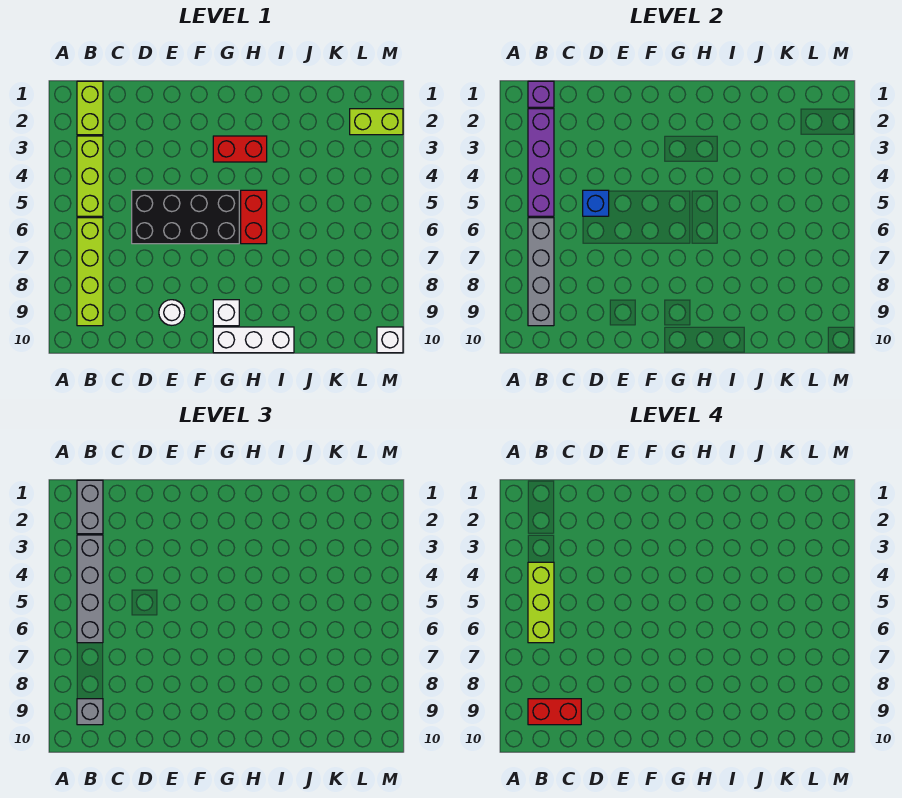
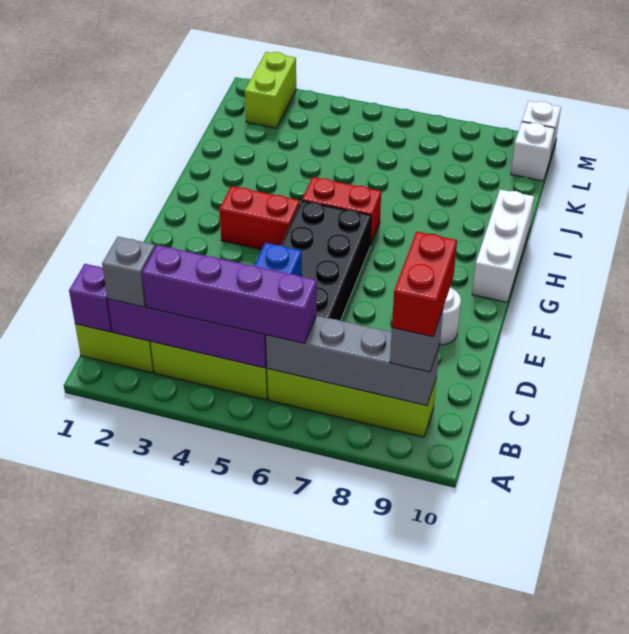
grey brick B1:B2 level 3 -> grey brick B2 level 3
grey brick B3:B6 level 3 -> purple brick B3:B6 level 3
lime brick B4:B6 level 4 -> none
red brick G3:H3 level 1 -> red brick G3:G4 level 1
white brick G9 level 1 -> white brick L10 level 1

